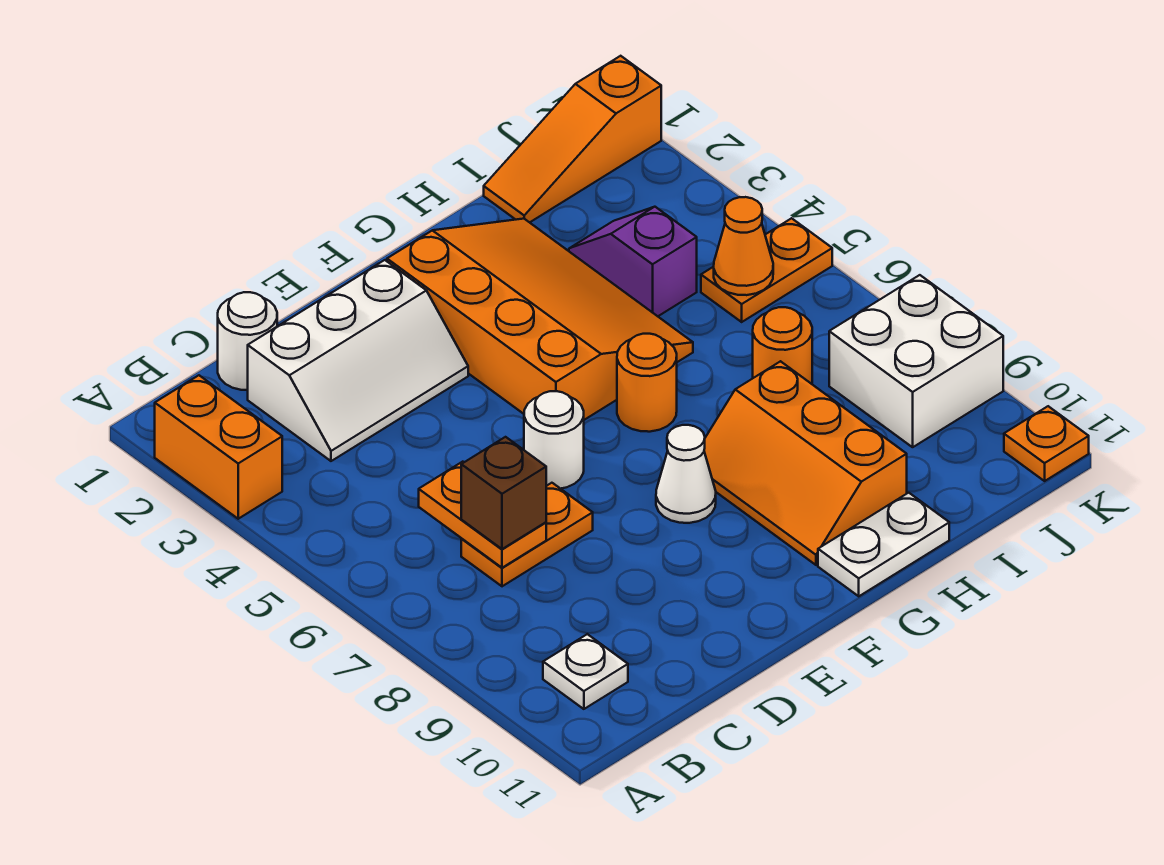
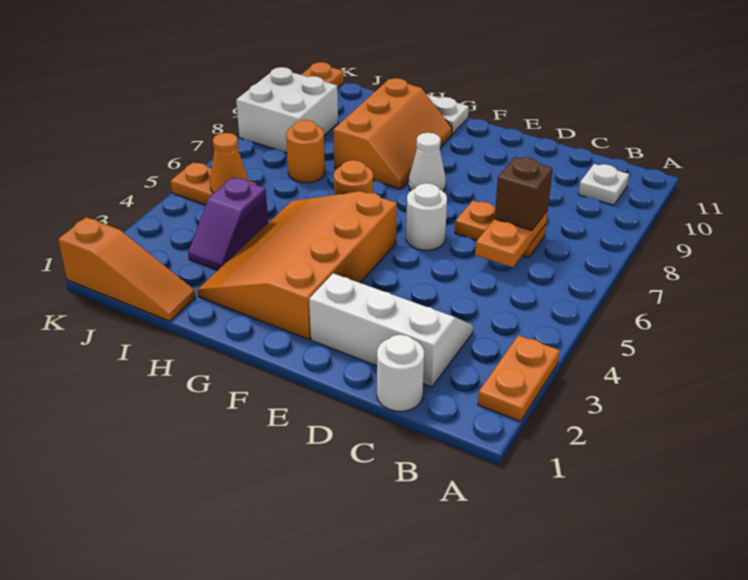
orange brick A2:A3 level 1 -> orange plate A2:A3 level 1

